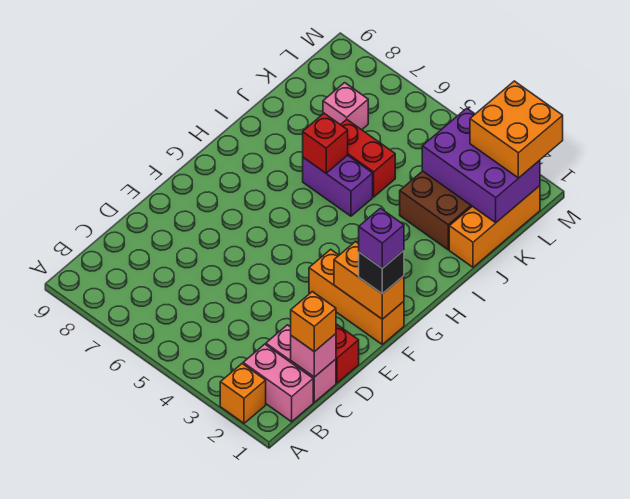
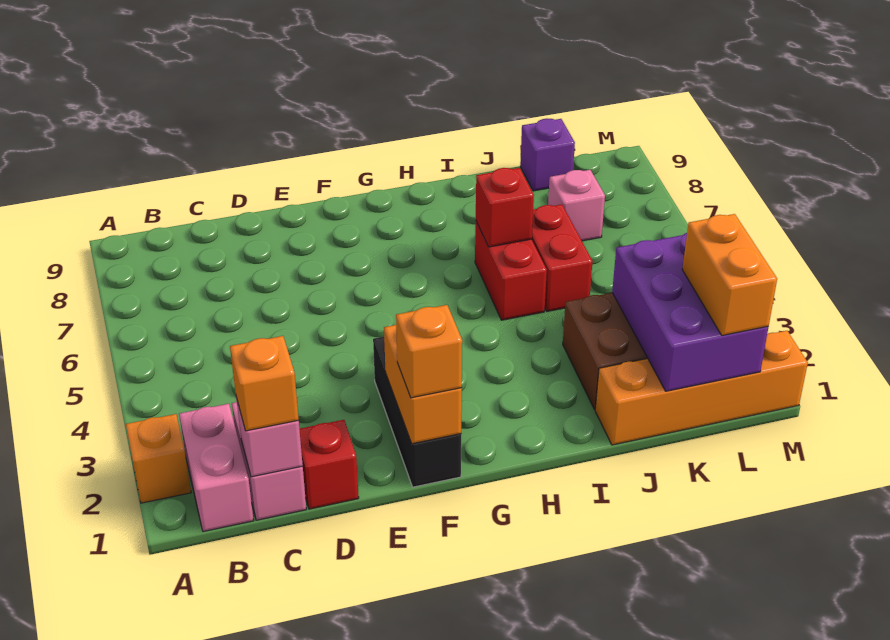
orange brick F1:F3 level 1 -> black brick F1:F3 level 1
black brick F1 level 3 -> orange brick F1 level 3
purple brick F1 level 4 -> purple brick K9 level 1
purple brick I5:I6 level 1 -> red brick I5:I6 level 1
orange brick J1:L1 level 1 -> orange brick J1:M1 level 1
orange brick L1:M2 level 3 -> orange brick L1:L2 level 3

